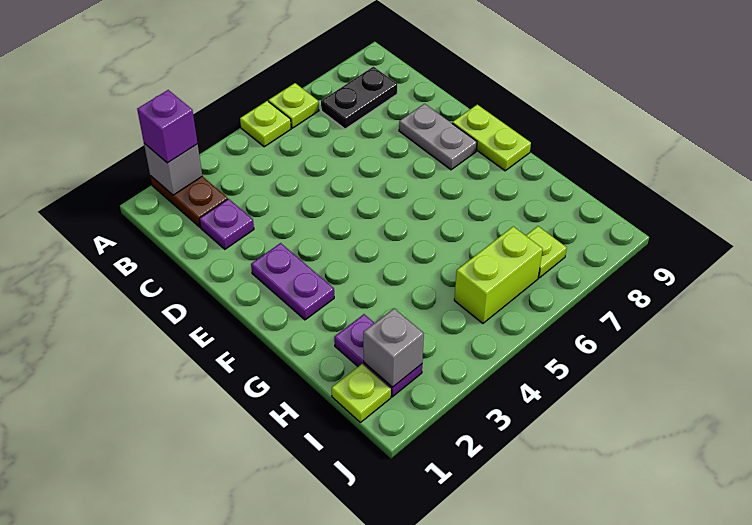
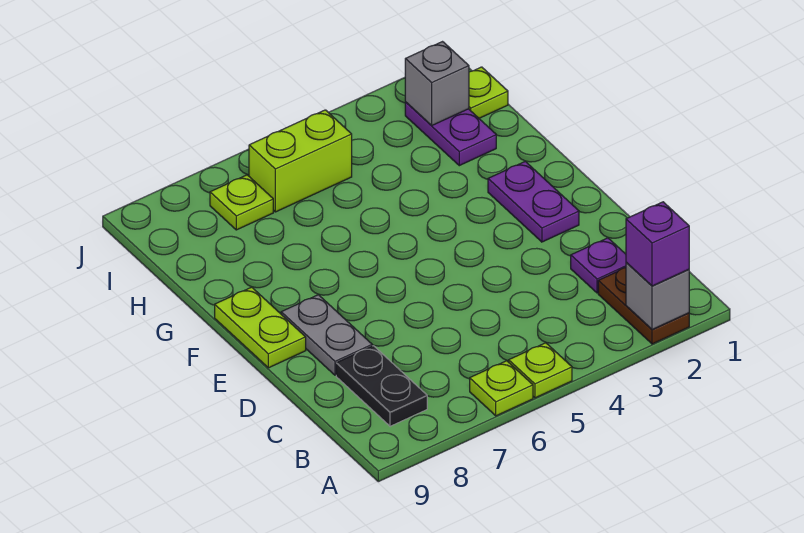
black plate B7:B8 level 1 -> black plate B8:C8 level 1

